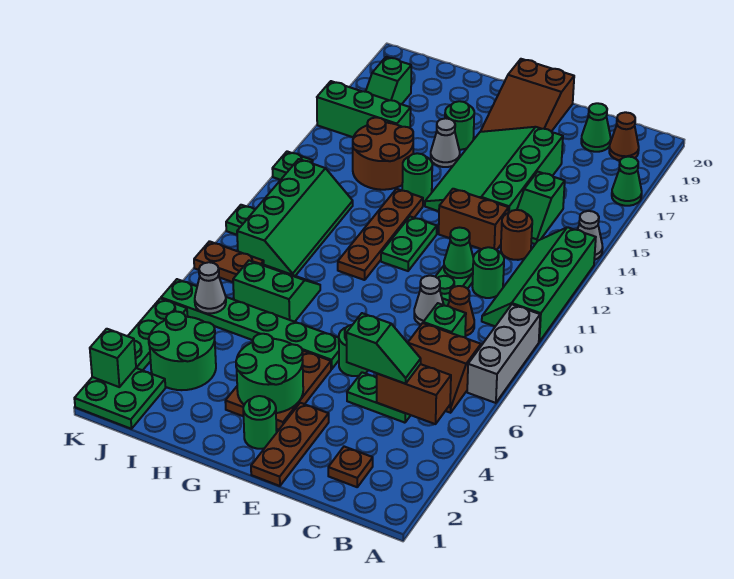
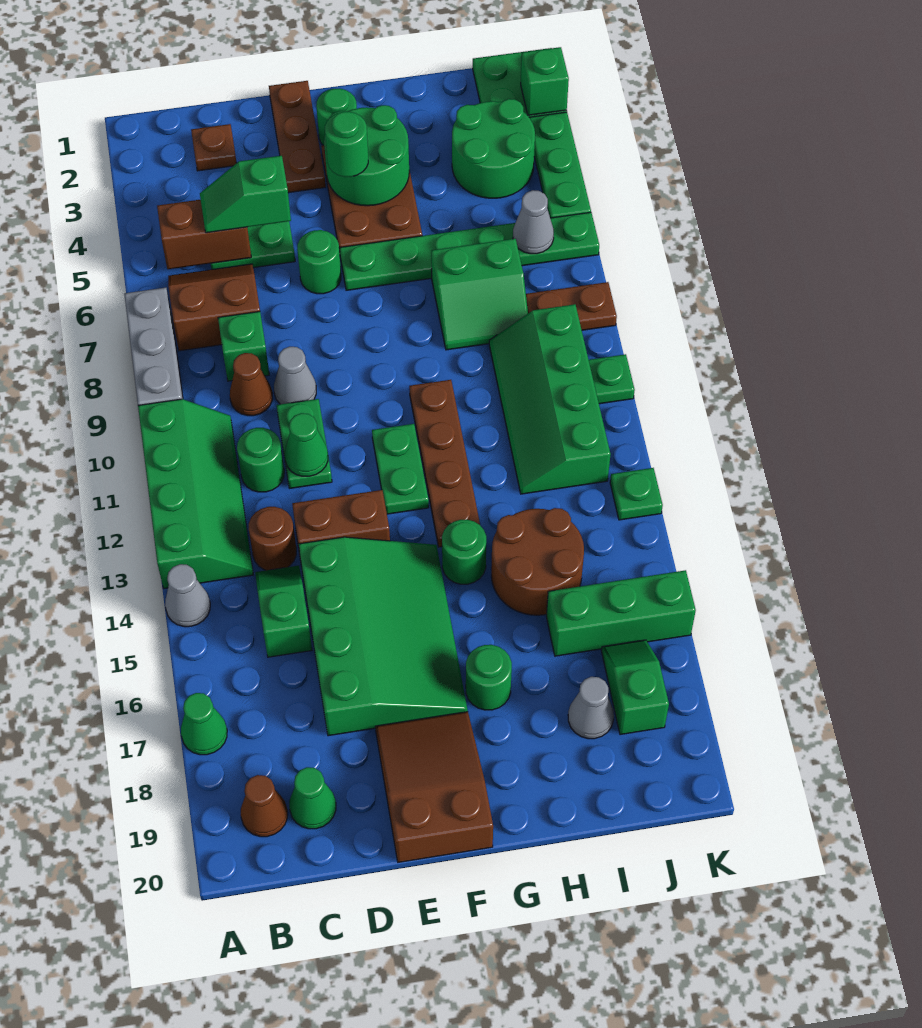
none -> green round brick F4 level 3
grey cone G16 level 1 -> grey cone I18 level 1

